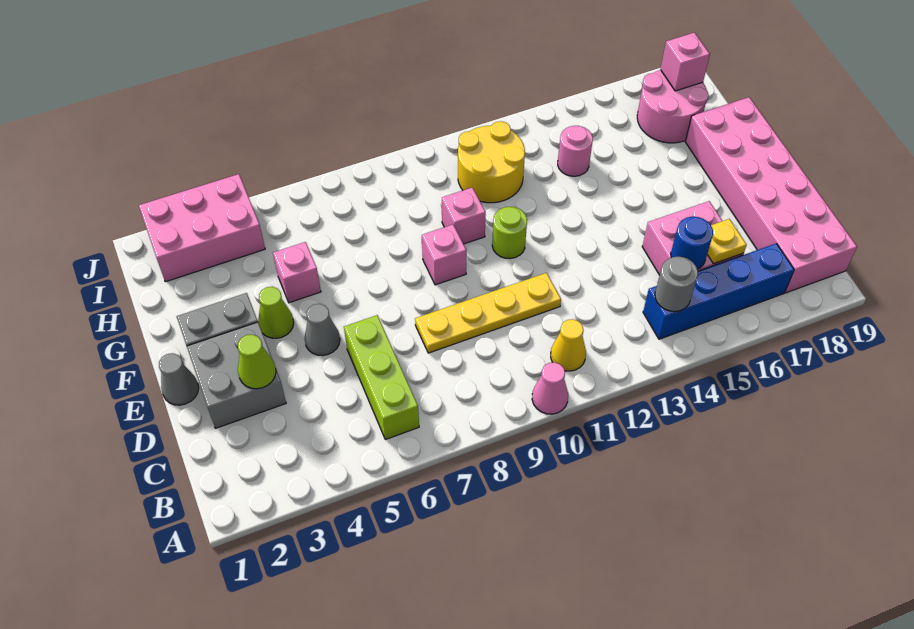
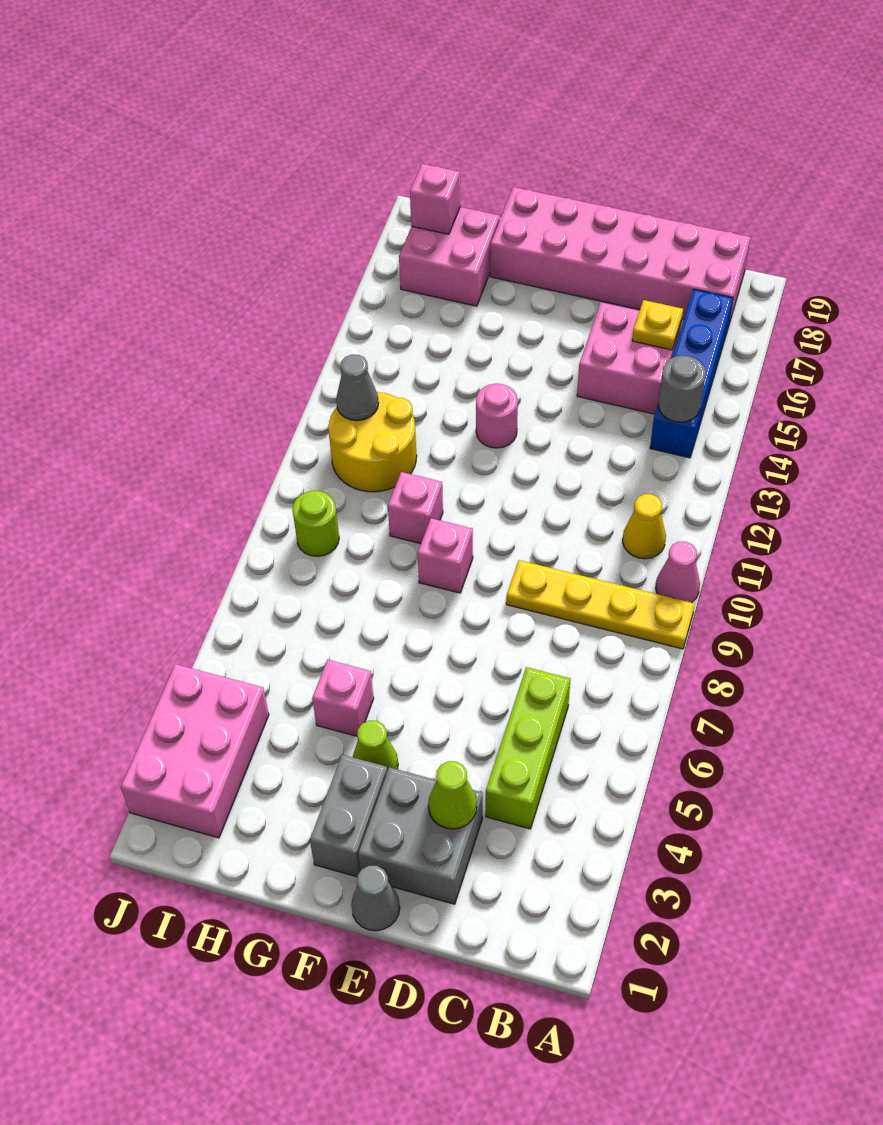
lime brick B6:D6 level 1 -> lime brick C4:C6 level 1
blue round brick C15 level 2 -> none
yellow plate D8:D11 level 1 -> yellow plate A9:D9 level 1
grey cone E5 level 1 -> grey cone I12 level 2
lime round brick F11 level 1 -> lime round brick I9 level 1
pink round brick H14 level 1 -> pink round brick F13 level 1
pink round brick H17:I18 level 1 -> pink brick H17:I18 level 1

